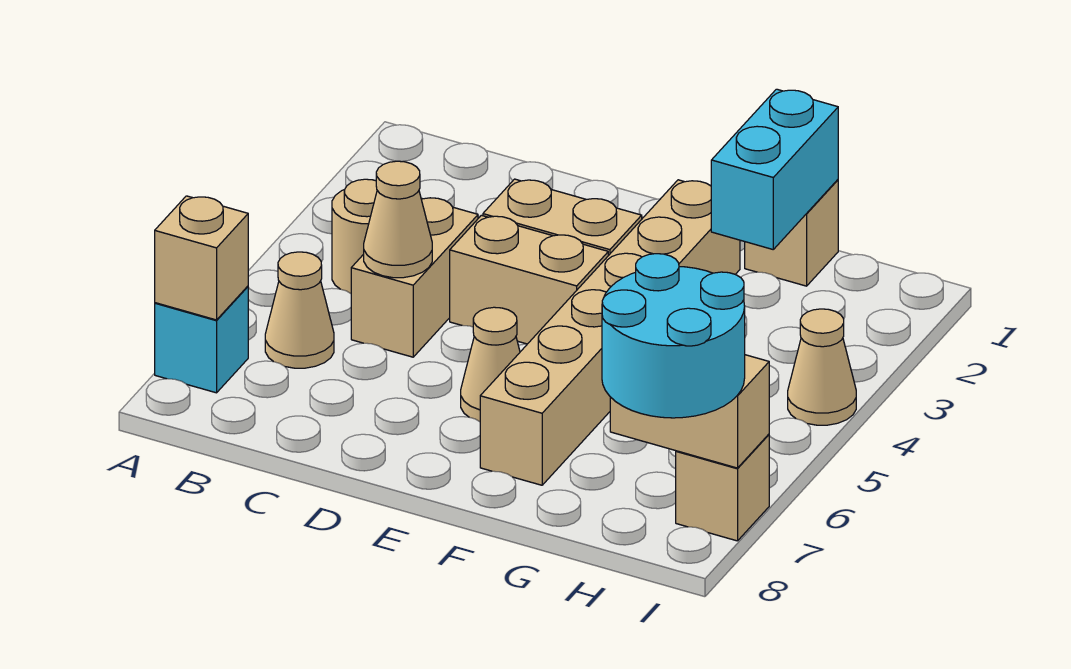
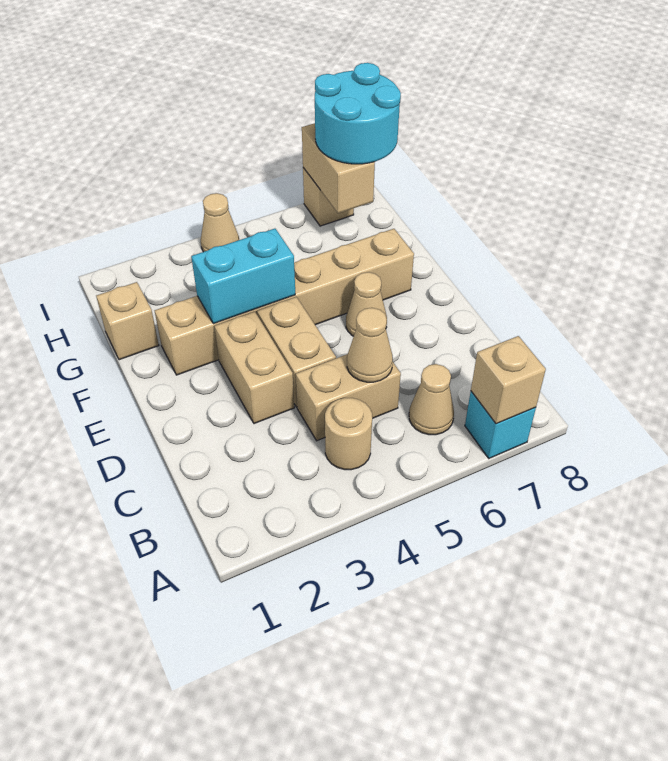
cyan brick G1:G2 level 2 -> cyan brick F3:F4 level 2

